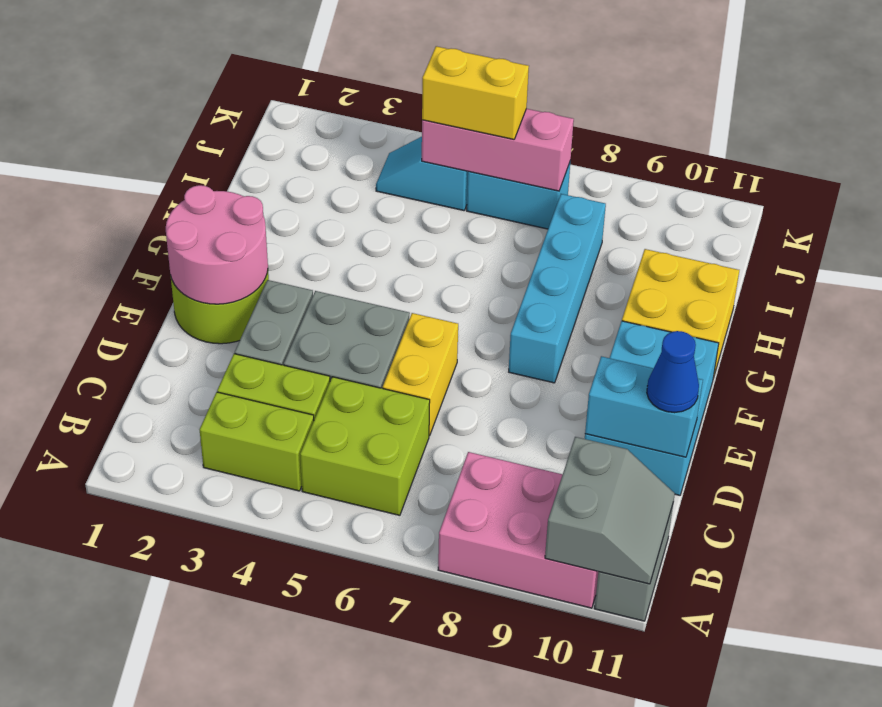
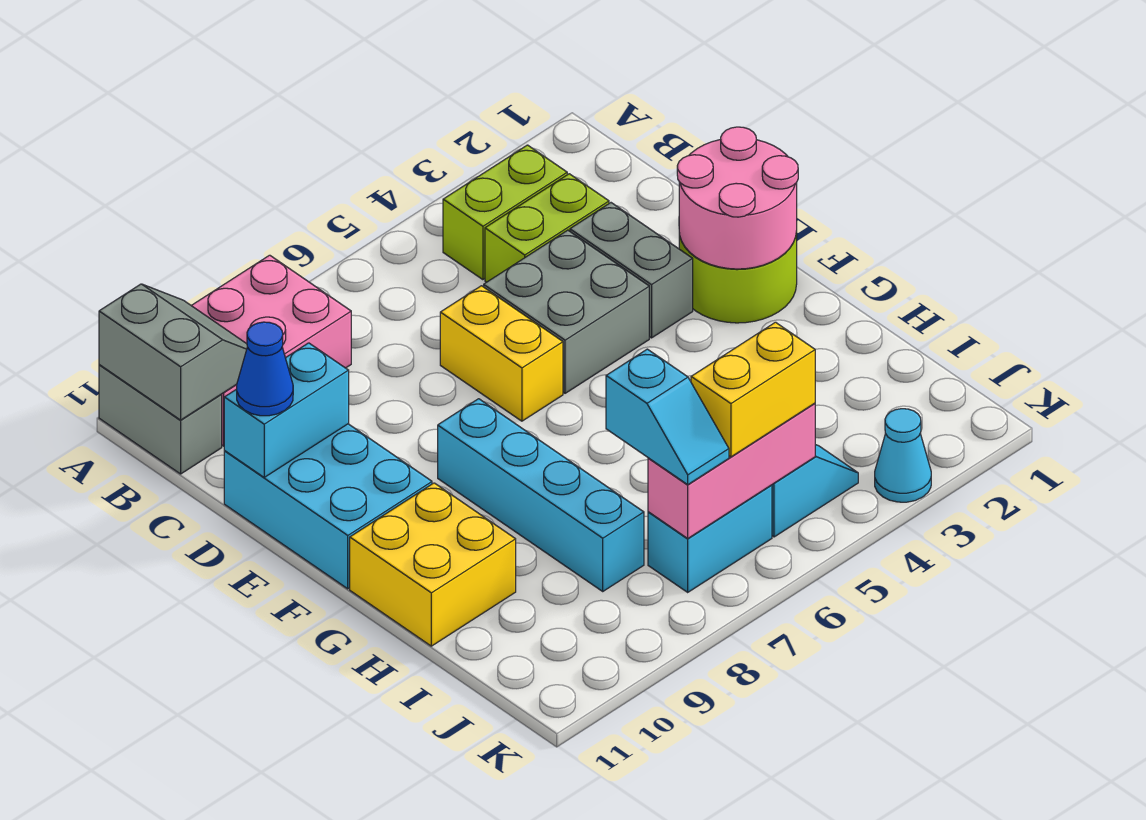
grey slope A10:B11 level 2 top 10 -> grey slope A10:B11 level 2 top 11
lime brick B5:C6 level 1 -> none
none -> cyan slope I7:J7 level 3 top I
none -> cyan cone K3 level 1

